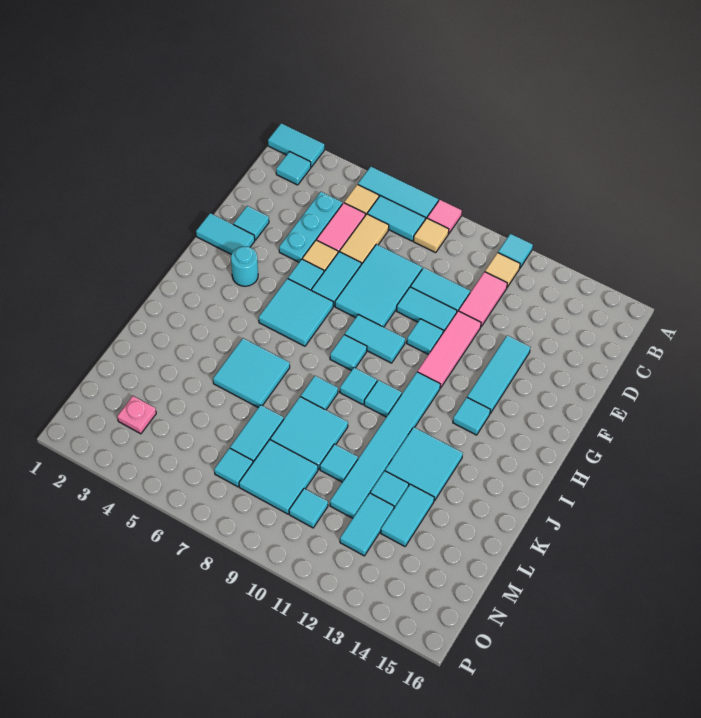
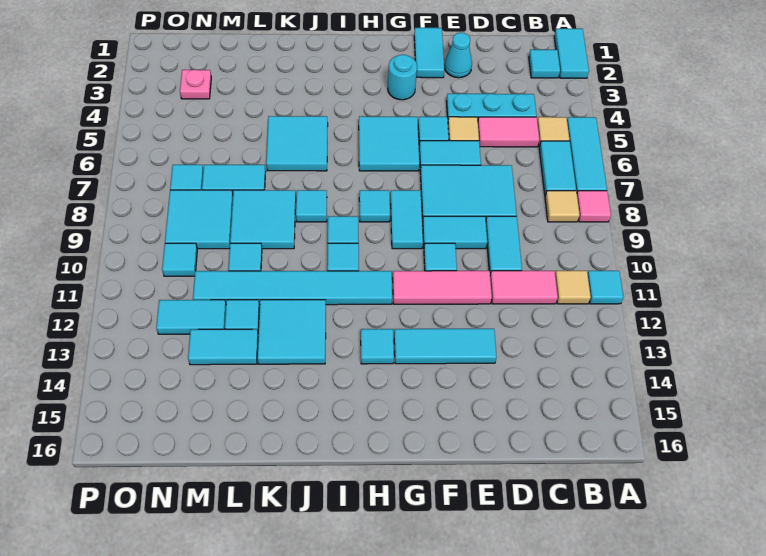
tan tile C6:D6 level 1 -> none
cyan tile E2 level 1 -> cyan cone E2 level 1
cyan tile E9:E10 level 1 -> cyan tile E9:F9 level 1

